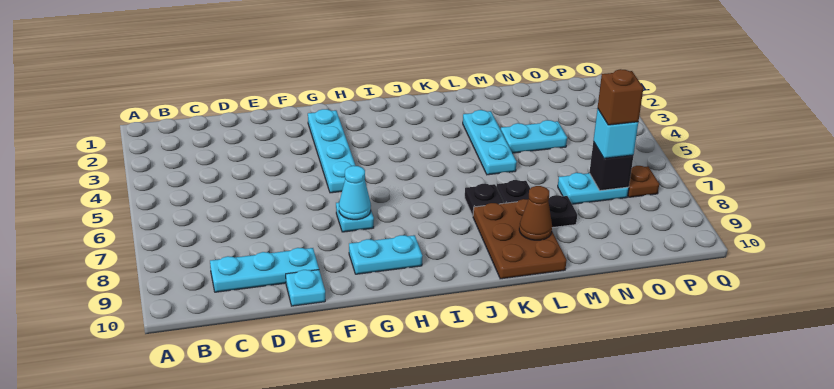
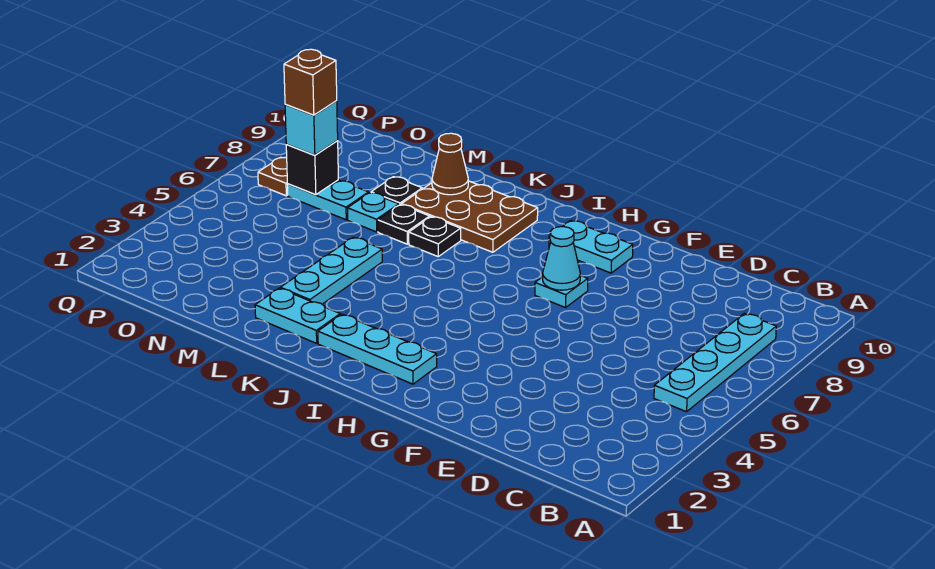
cyan plate C9:E9 level 1 -> cyan plate H2:J2 level 1
cyan plate E10 level 1 -> cyan plate M7 level 1
cyan plate G2:G5 level 1 -> cyan plate B5:B8 level 1
brown plate K8:L10 level 1 -> brown plate J8:L9 level 1
cyan plate M4:N4 level 1 -> cyan plate K2:L2 level 1

